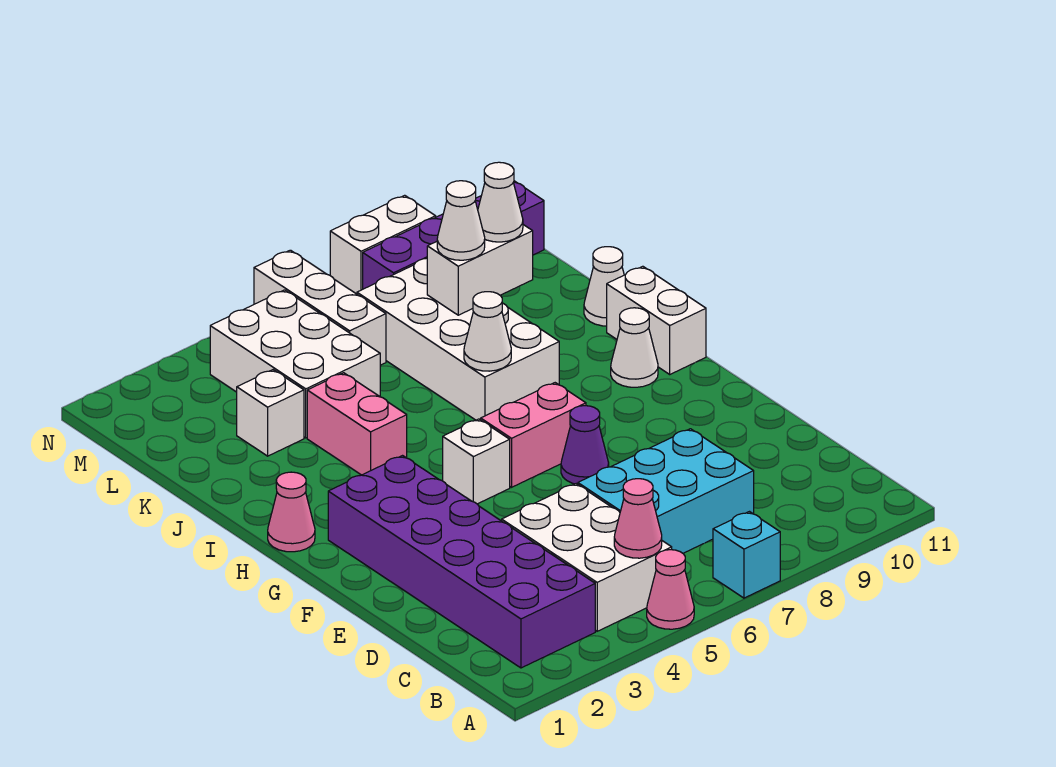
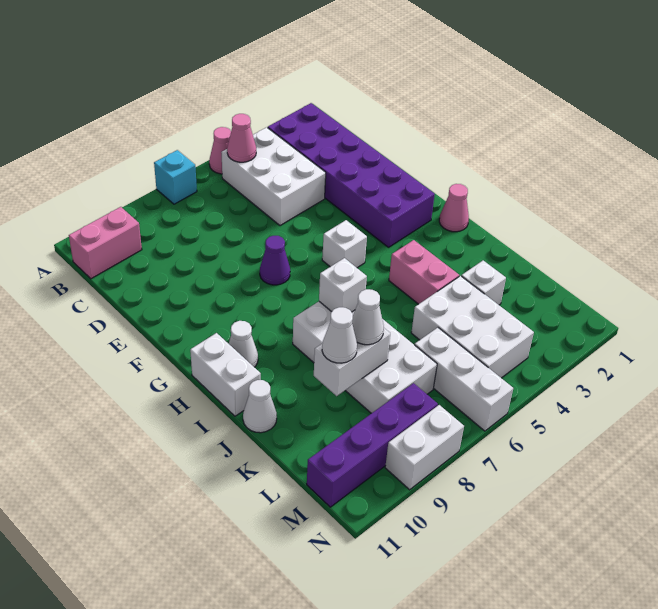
cyan brick C6:D8 level 1 -> none
pink brick G6:G7 level 1 -> pink brick B10:B11 level 1
white cone I7 level 2 -> white brick I7 level 2

